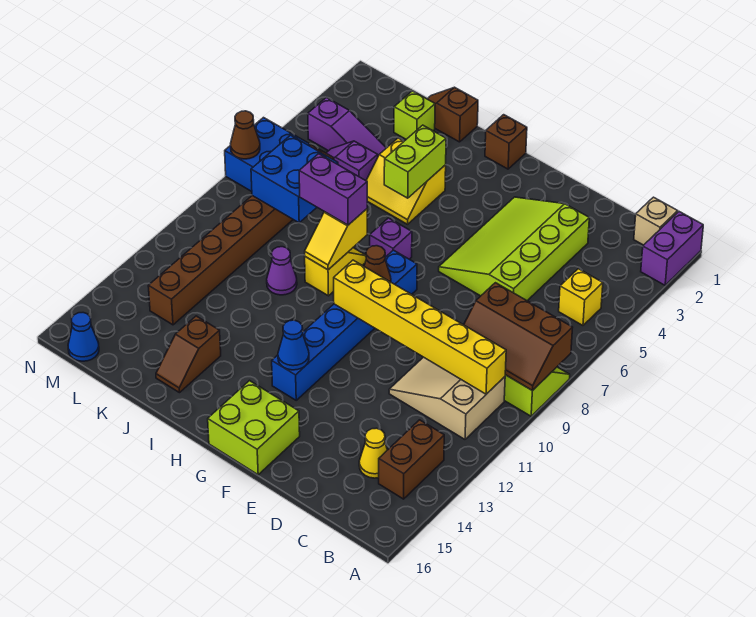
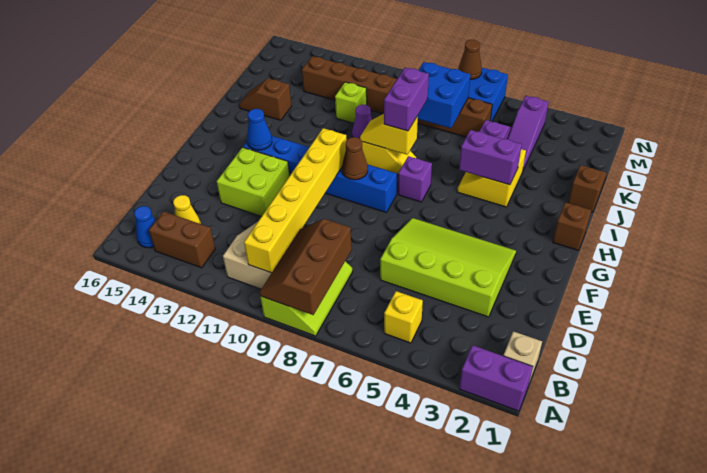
lime brick F15:G16 level 1 -> lime brick E12:F13 level 1
lime brick I4:I5 level 2 -> purple brick I4:I5 level 2
lime brick K2 level 1 -> lime brick K11 level 1
blue cone M16 level 1 -> blue cone B15 level 1

